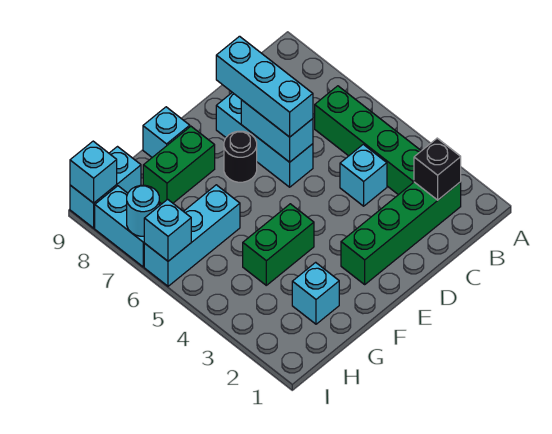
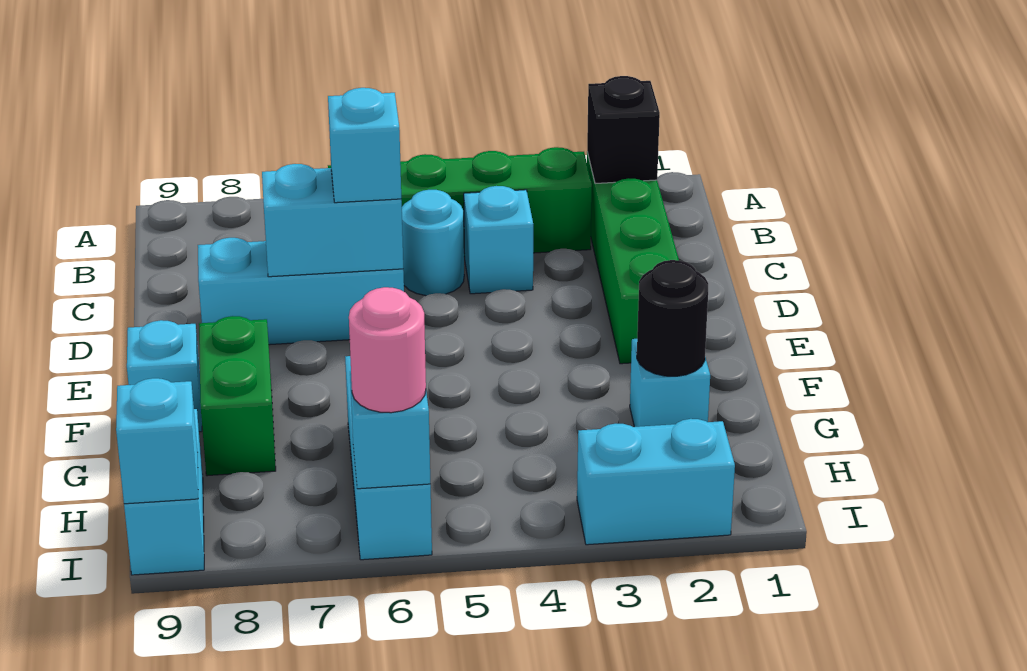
cyan brick D6:D8 level 3 -> cyan brick D6 level 3
black round brick E7 level 1 -> black round brick G2 level 2
green brick F4:G4 level 1 -> none
none -> pink round brick I6 level 3
cyan brick I7:I8 level 1 -> cyan brick I2:I3 level 1
cyan round brick I7 level 2 -> cyan round brick C5 level 1

